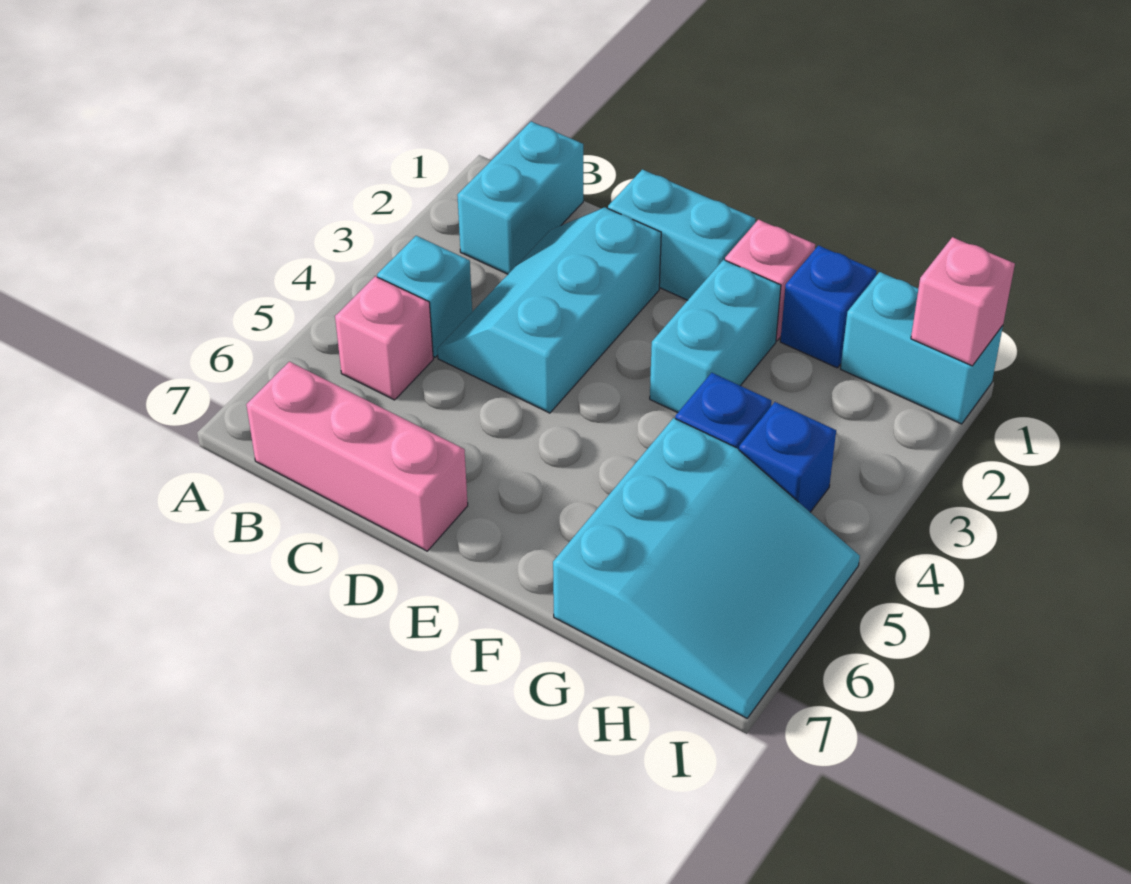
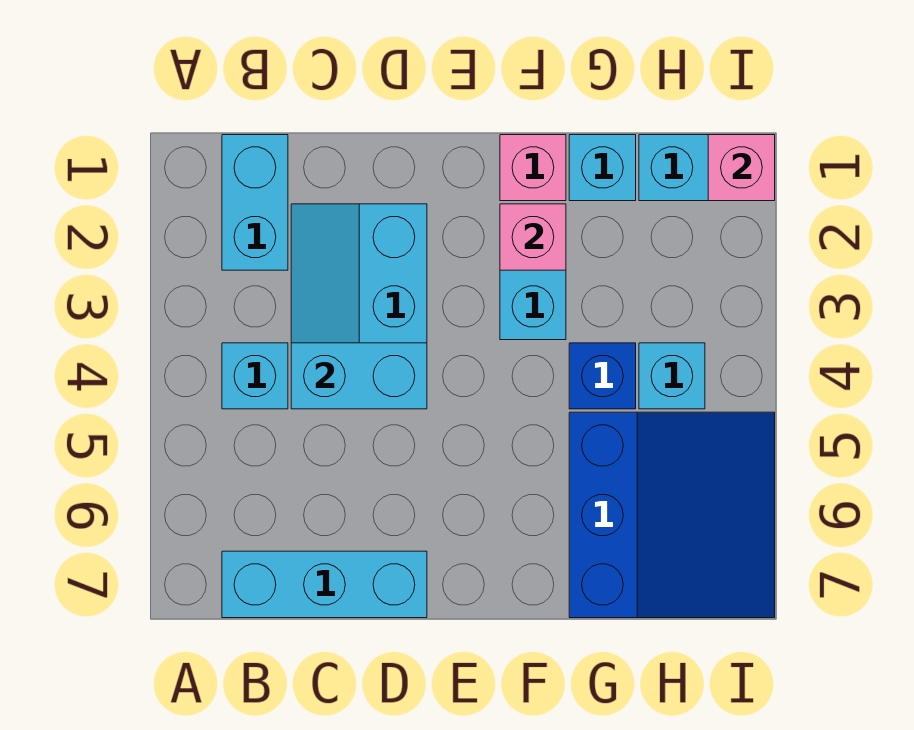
pink brick B5 level 1 -> pink brick F2 level 2
pink brick B7:D7 level 1 -> cyan brick B7:D7 level 1
cyan brick D1:E1 level 1 -> cyan brick C4:D4 level 2
blue brick G1 level 1 -> cyan brick G1 level 1
cyan slope G5:I7 level 1 top G -> blue slope G5:I7 level 1 top G
blue brick H4 level 1 -> cyan brick H4 level 1

